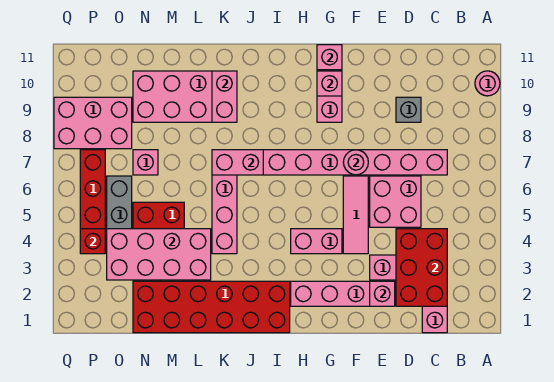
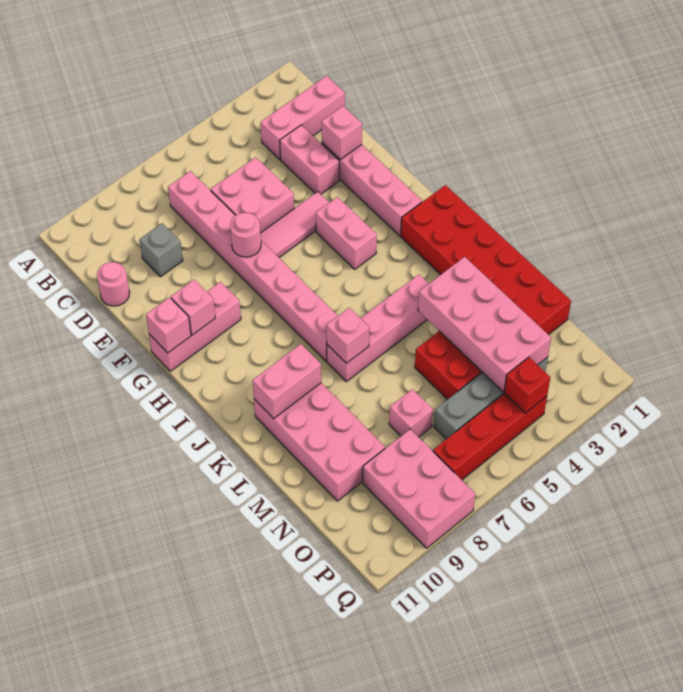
pink round brick A10 level 1 -> pink round brick D11 level 1
red brick C2:D4 level 2 -> none
pink brick J7:K7 level 2 -> pink brick K7 level 2

